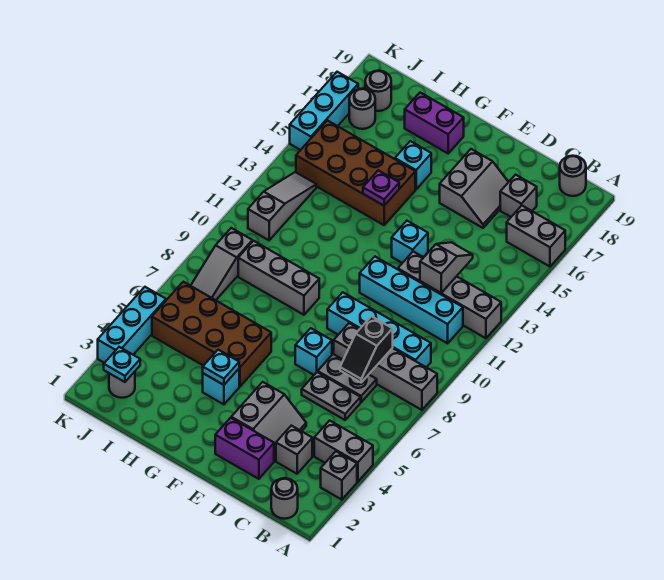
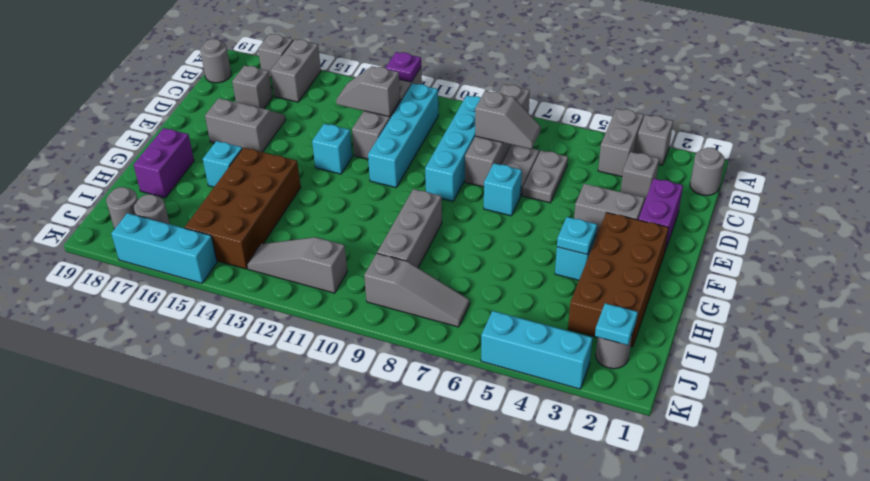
none -> grey brick A17 level 1
black slope C7:C8 level 2 top 8 -> grey slope C7:C8 level 2 top 8
brown brick G5:J6 level 1 -> brown brick F2:I3 level 1
purple plate G14 level 2 -> purple plate A12 level 2

